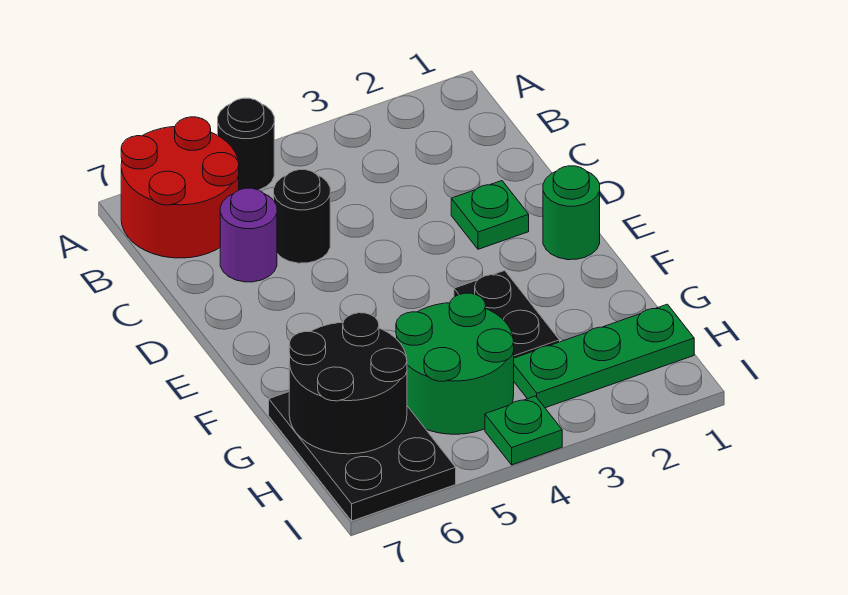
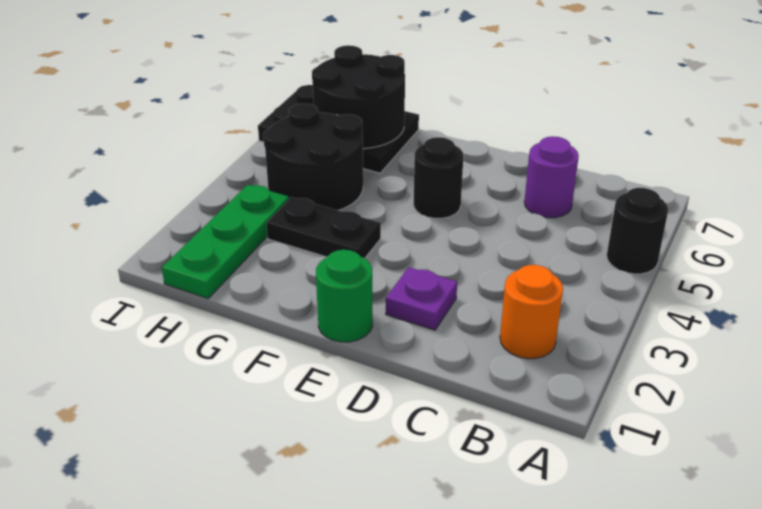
red round brick A6:B7 level 1 -> none
none -> orange round brick B2 level 1
black round brick C5 level 1 -> black round brick E5 level 1
green plate D2 level 1 -> purple plate D2 level 1
green round brick G4:H5 level 1 -> black round brick G4:H5 level 1
green plate I4 level 1 -> none

